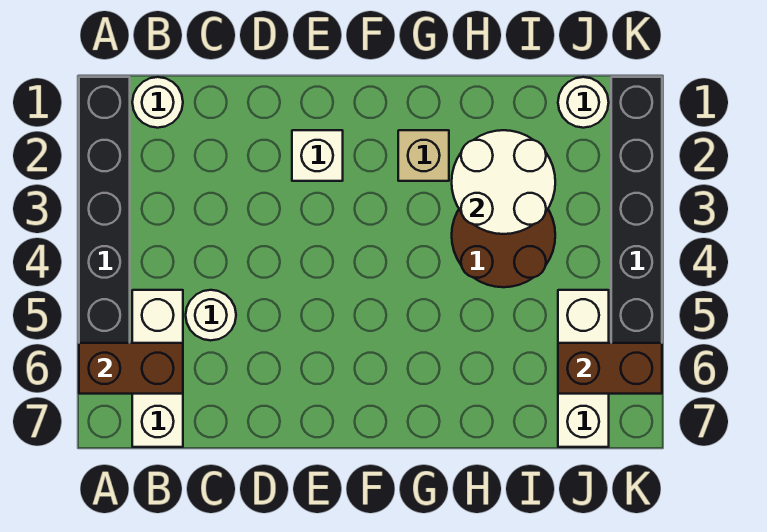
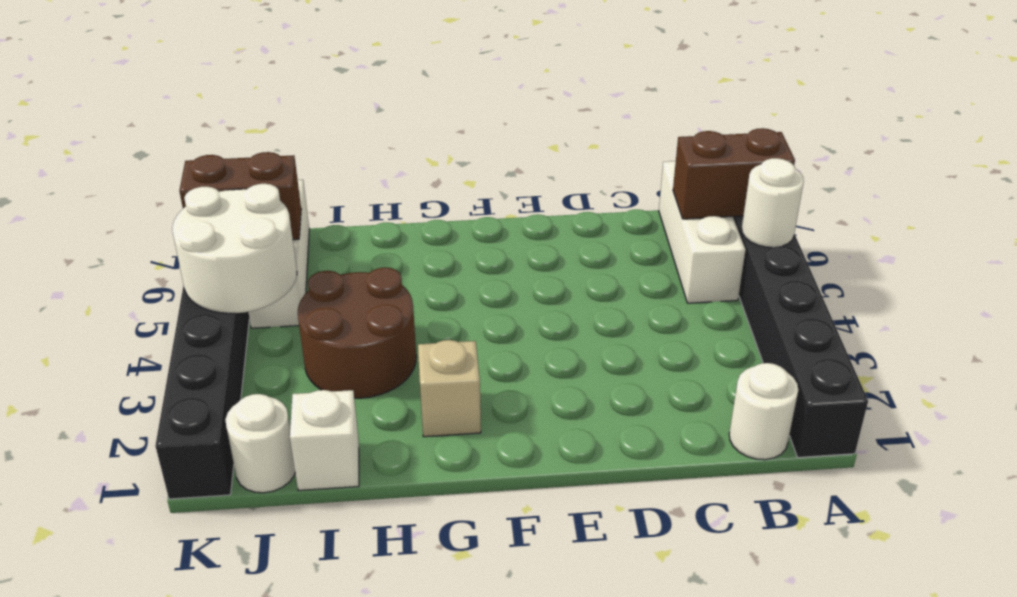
white round brick C5 level 1 -> white round brick A5 level 2
white brick E2 level 1 -> white brick I1 level 1
white round brick H2:I3 level 2 -> white round brick J4:K5 level 2

